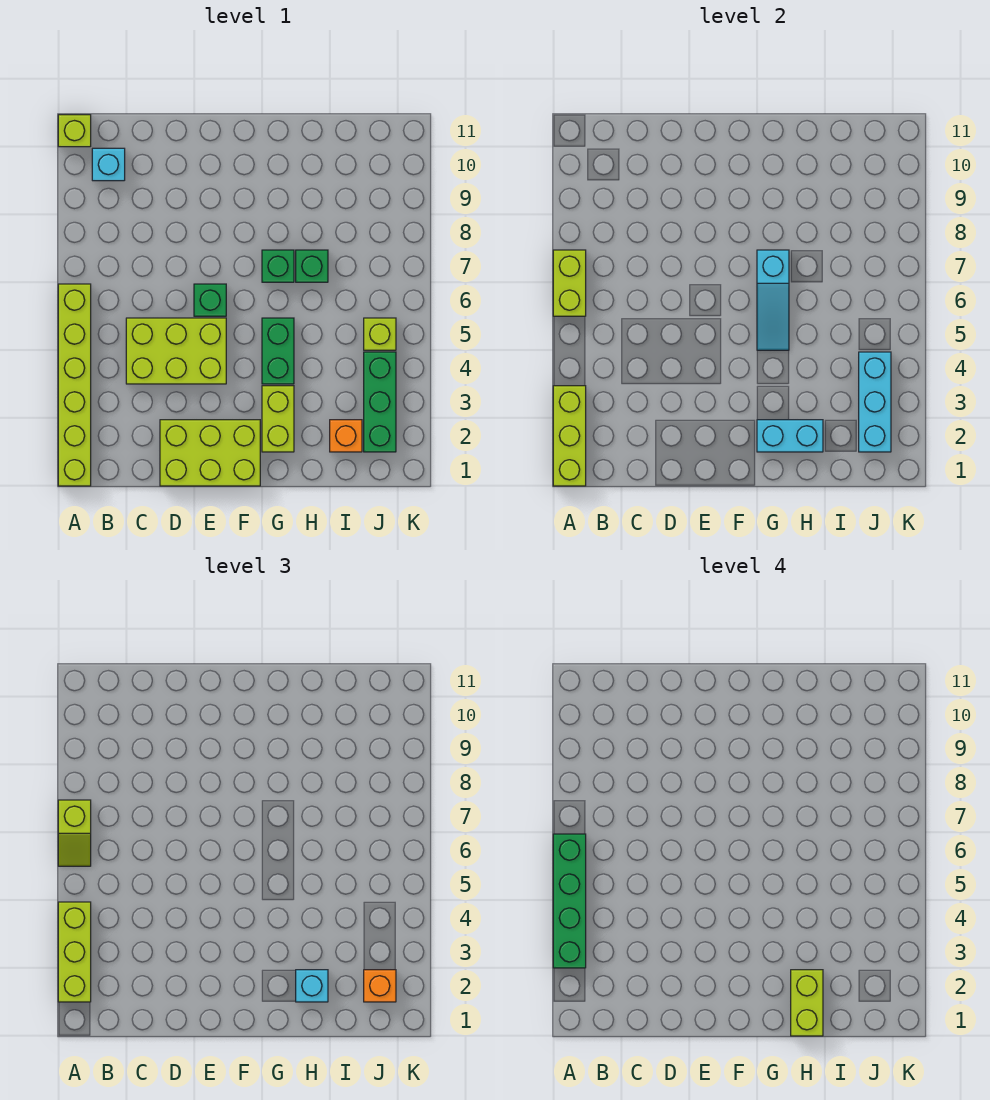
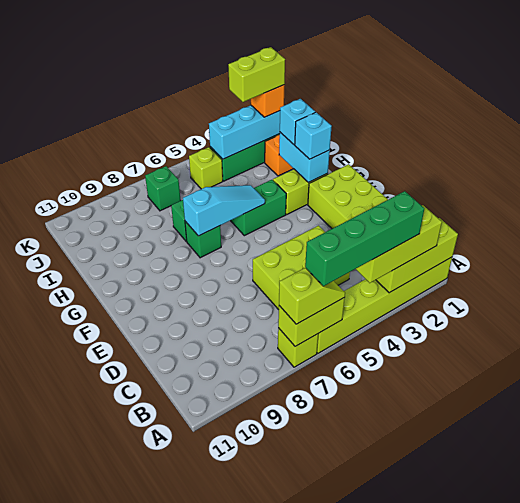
lime brick A11 level 1 -> lime brick A7 level 1
cyan brick B10 level 1 -> cyan brick G2 level 3
lime brick C4:E5 level 1 -> lime brick C4:D6 level 1
green brick E6 level 1 -> green brick J7 level 1
lime brick H1:H2 level 4 -> lime brick J2:J3 level 4

